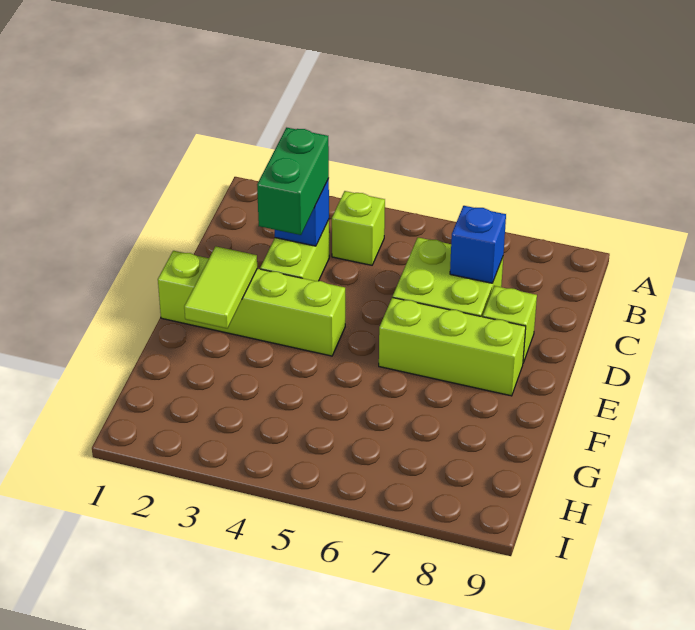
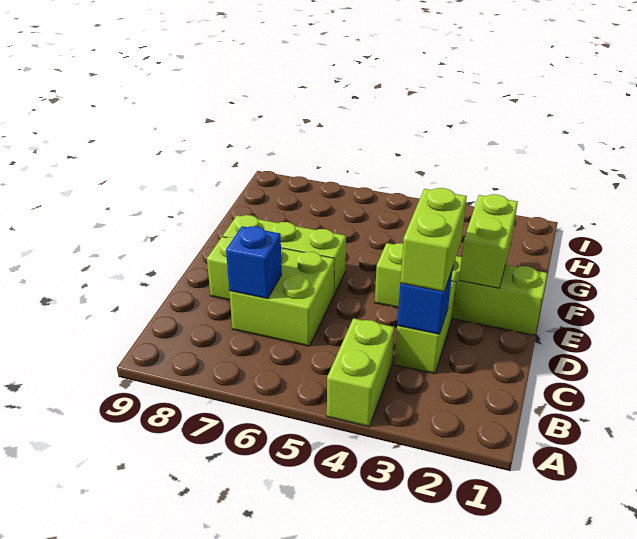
lime brick B4 level 1 -> lime brick A4:B4 level 1
green brick C3:D3 level 3 -> lime brick C3:D3 level 3
lime tile E2:F2 level 2 -> lime brick E2:F2 level 2

